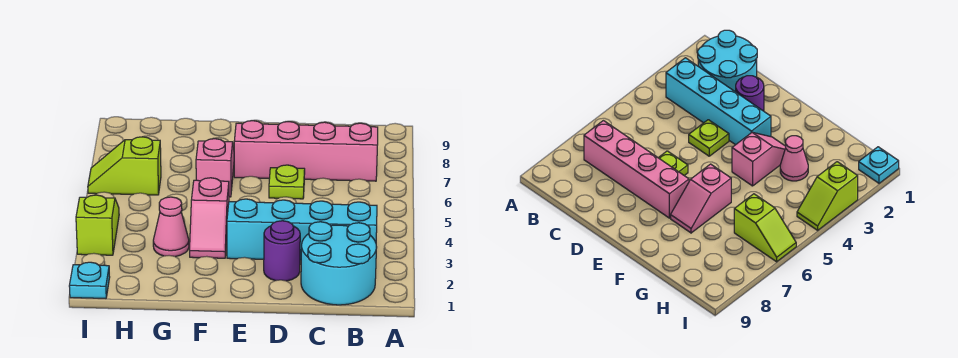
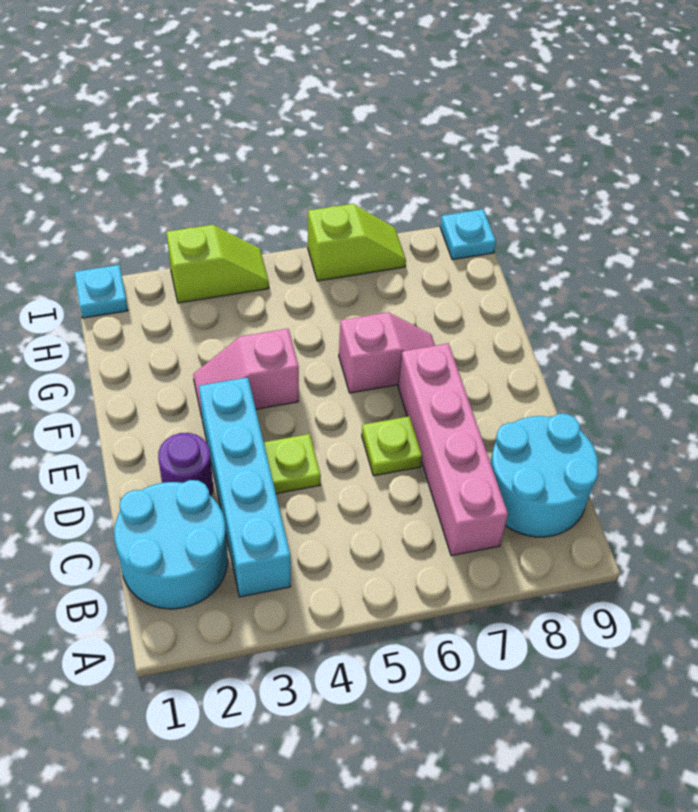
none -> cyan round brick B8:C9 level 1
pink cone G3 level 1 -> none
lime slope H6:I6 level 1 top H -> lime slope I6:I7 level 1 top 6
none -> cyan plate I9 level 1

